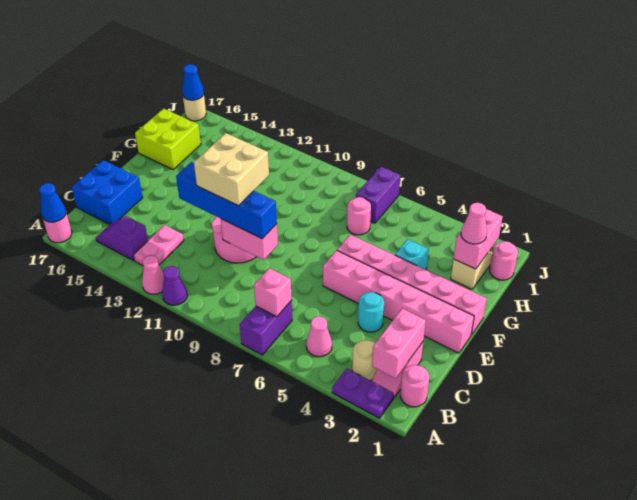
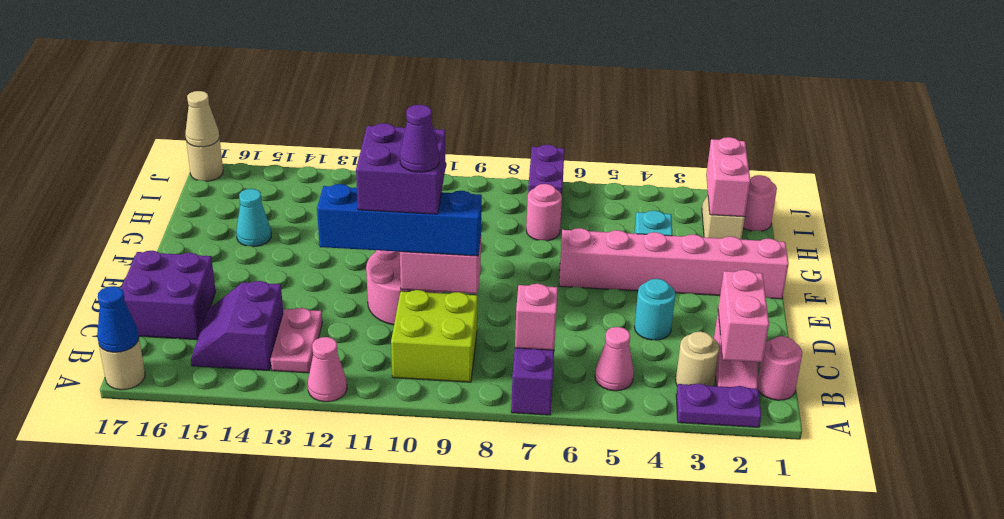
purple cone A11 level 1 -> purple cone D10 level 5
pink round brick A17 level 1 -> tan round brick A17 level 1
purple slope B14:B15 level 1 top 14 -> purple slope B14:C15 level 1 top 14
blue brick C16:D17 level 1 -> purple brick C16:D17 level 1
tan brick D10:E11 level 4 -> purple brick D10:E11 level 4
pink brick E1:E6 level 1 -> none
none -> cyan cone G15 level 1
lime brick G16:H17 level 1 -> lime brick B9:C10 level 1
pink cone H2 level 3 -> none
blue cone J17 level 2 -> tan cone J17 level 2

